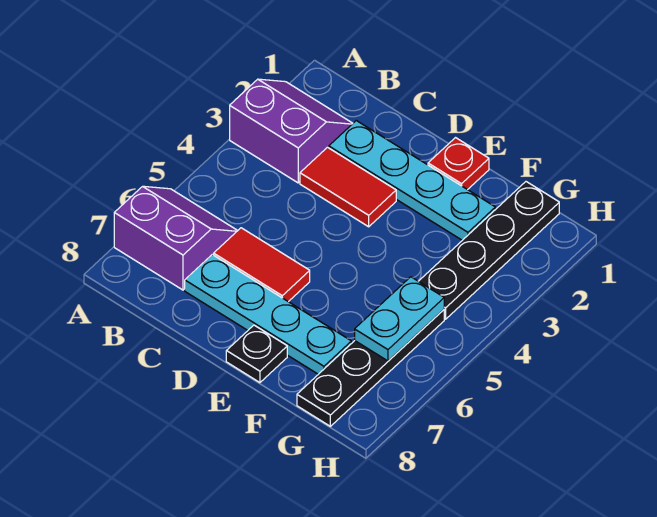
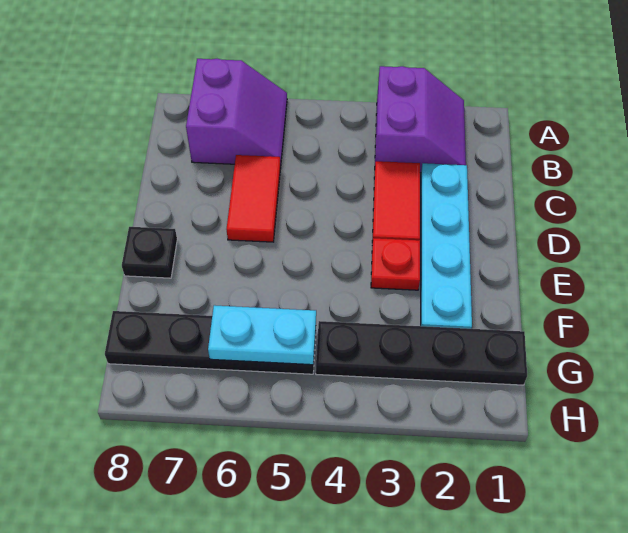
cyan plate C7:F7 level 1 -> none
red plate E1 level 1 -> red plate E3 level 1

